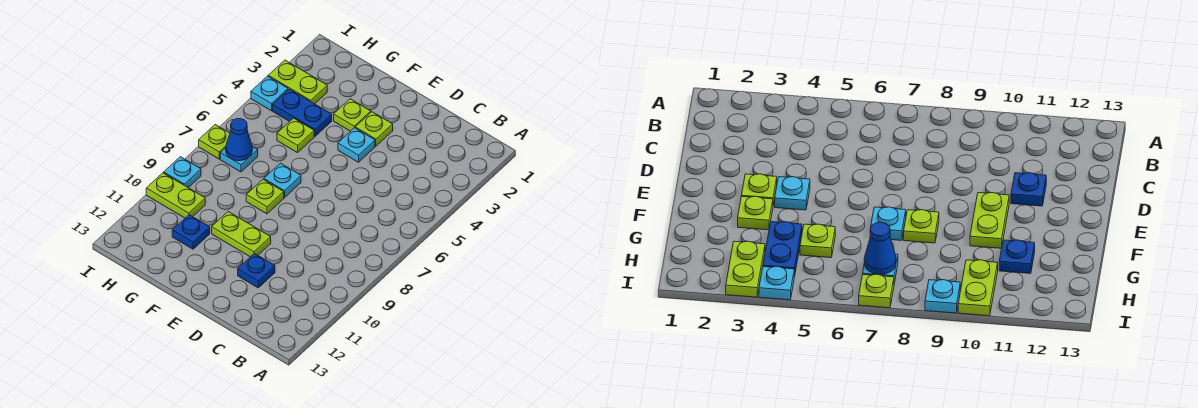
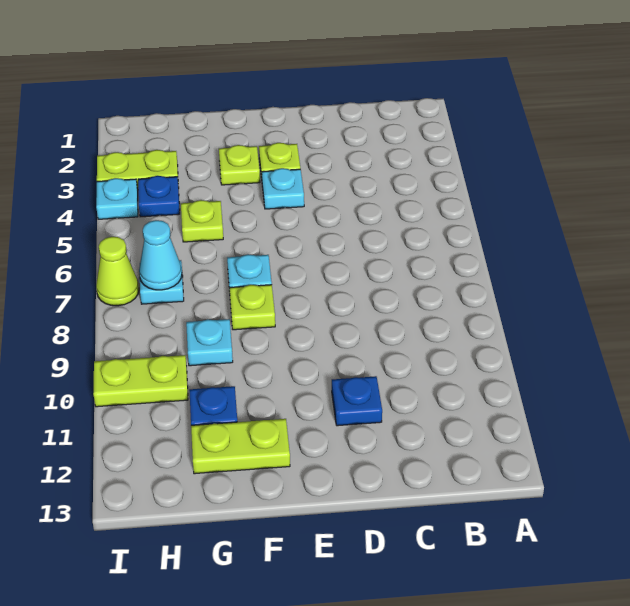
lime plate E10:F10 level 1 -> lime plate F12:G12 level 1
blue plate G4:H4 level 1 -> blue plate H4 level 1
blue cone H7 level 2 -> cyan cone H7 level 2
lime plate I7 level 1 -> lime cone I7 level 1
cyan plate I9 level 1 -> cyan plate G9 level 1

